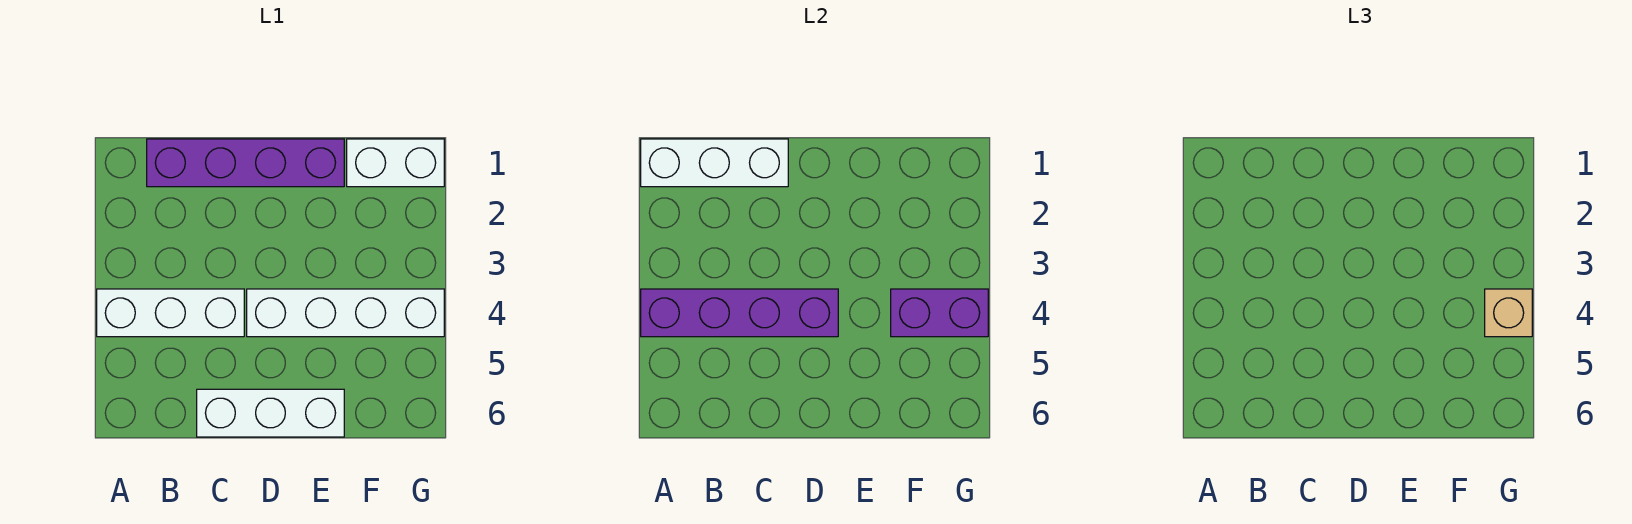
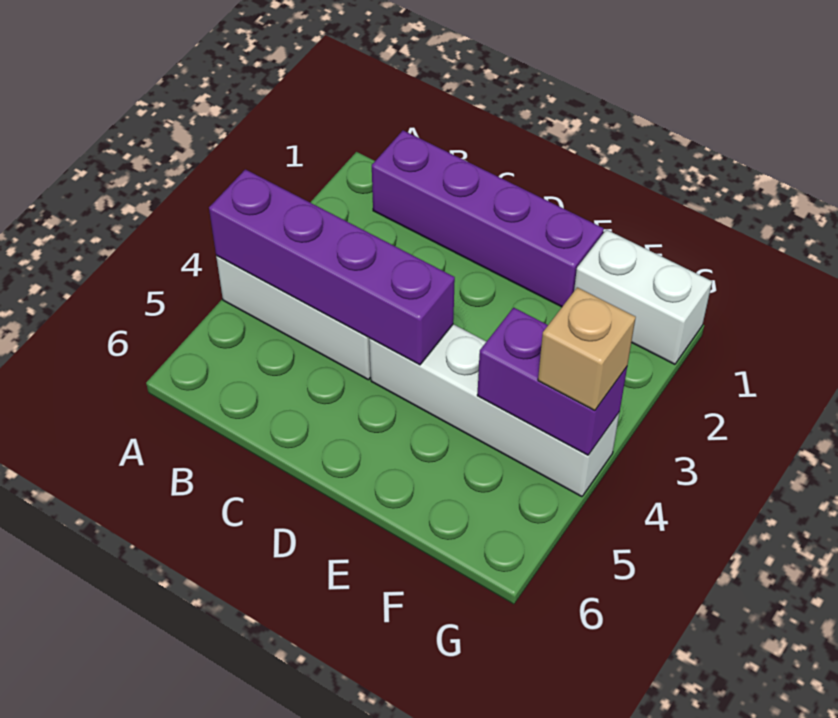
white brick A1:C1 level 2 -> none
white brick C6:E6 level 1 -> none

